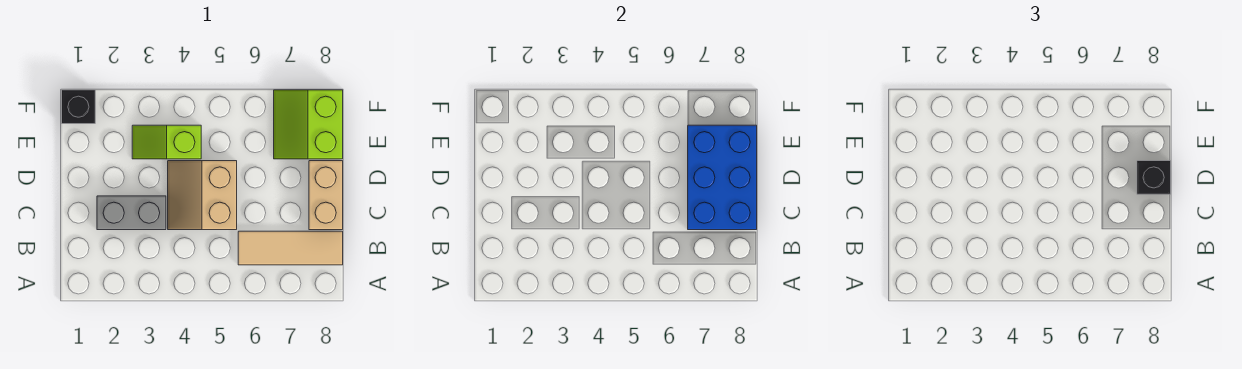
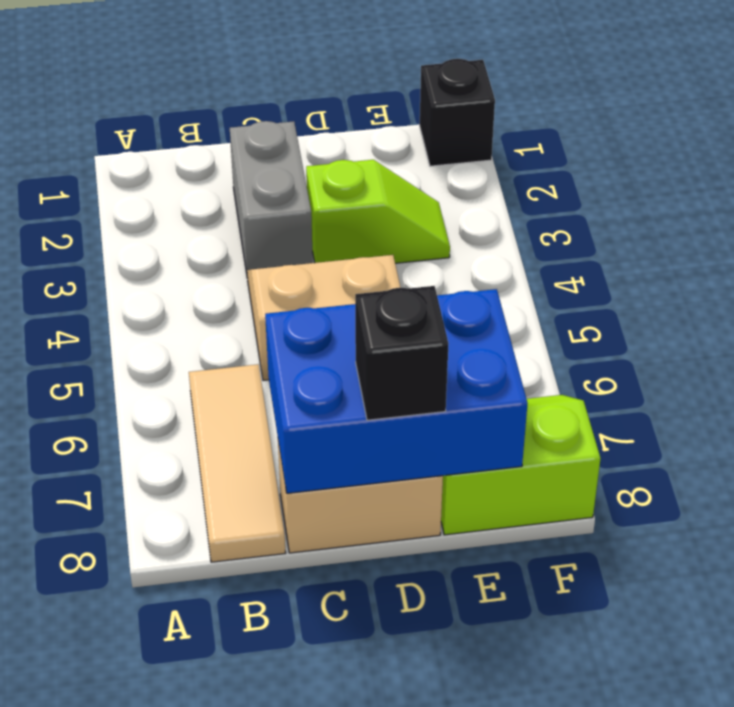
lime slope E3:E4 level 1 top 4 -> lime slope D3:E3 level 1 top D

